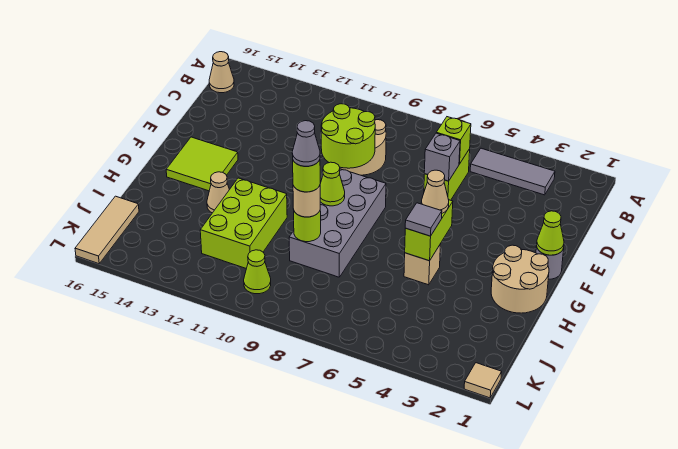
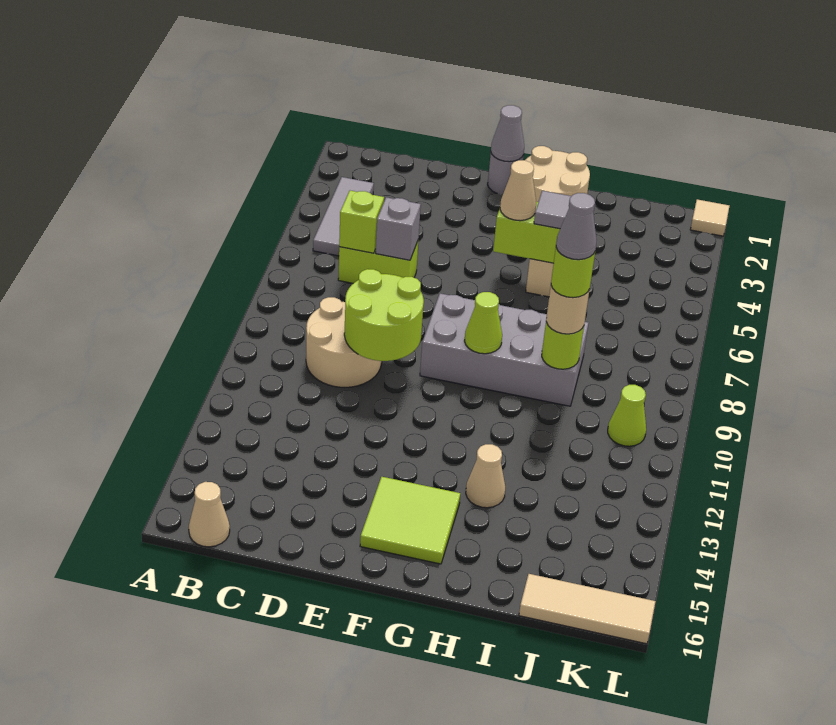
lime cone F1 level 2 -> grey cone F1 level 2
lime brick H11:J12 level 1 -> none

